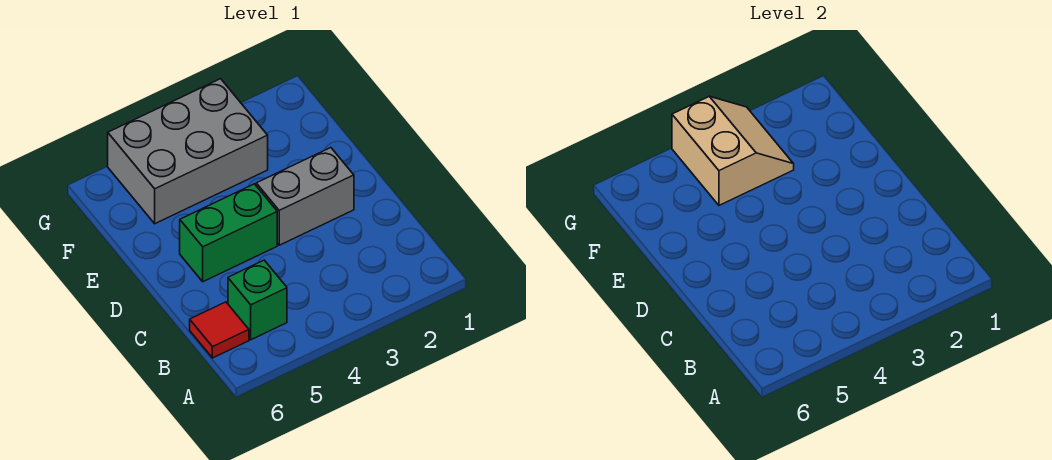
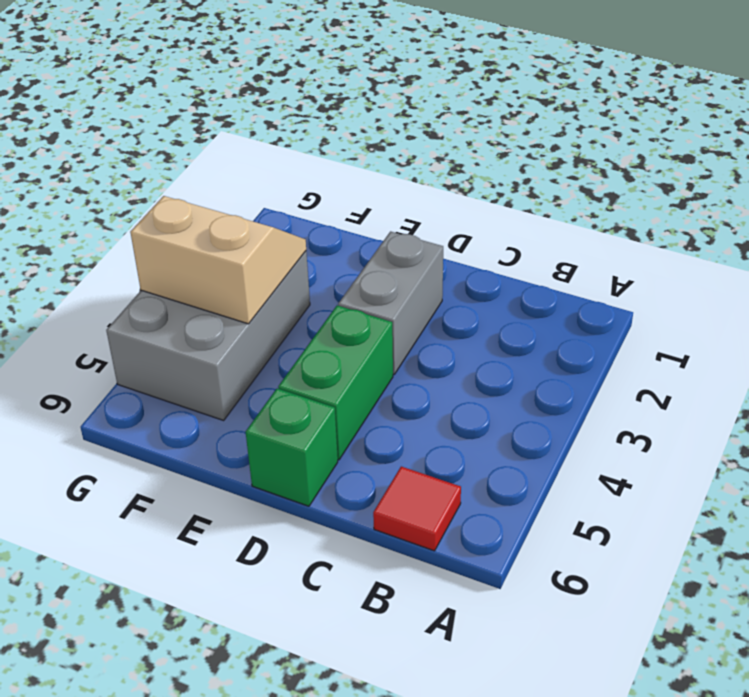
green brick B5 level 1 -> green brick D6 level 1

